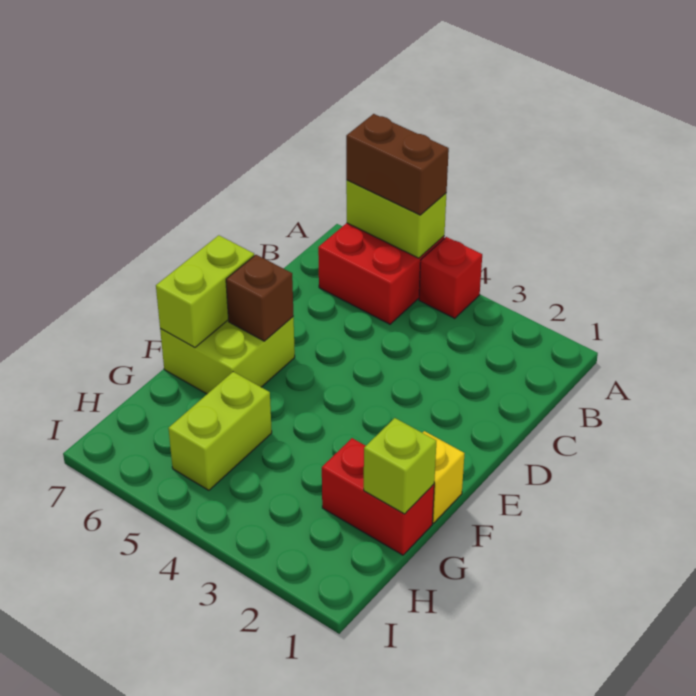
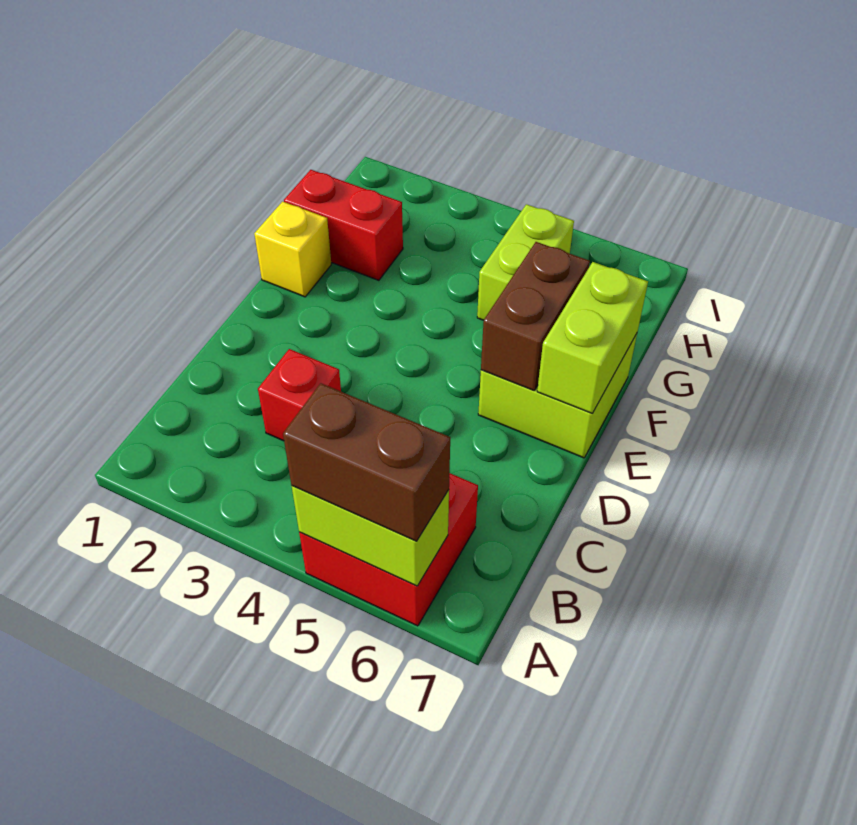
red brick A4 level 1 -> red brick C3 level 1
brown brick E6 level 2 -> brown brick E6:F6 level 2
lime brick G1 level 2 -> none

